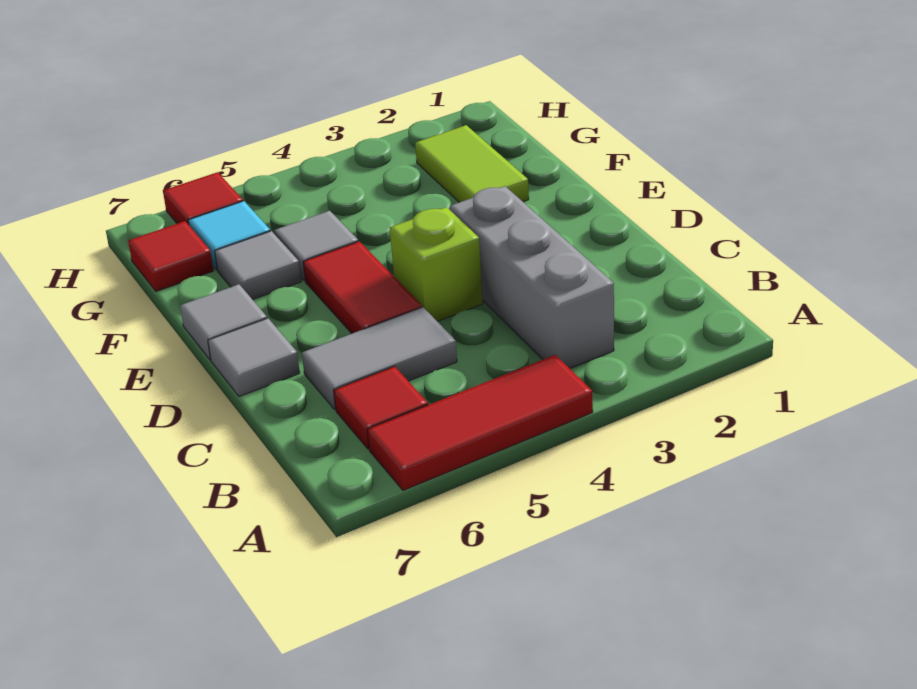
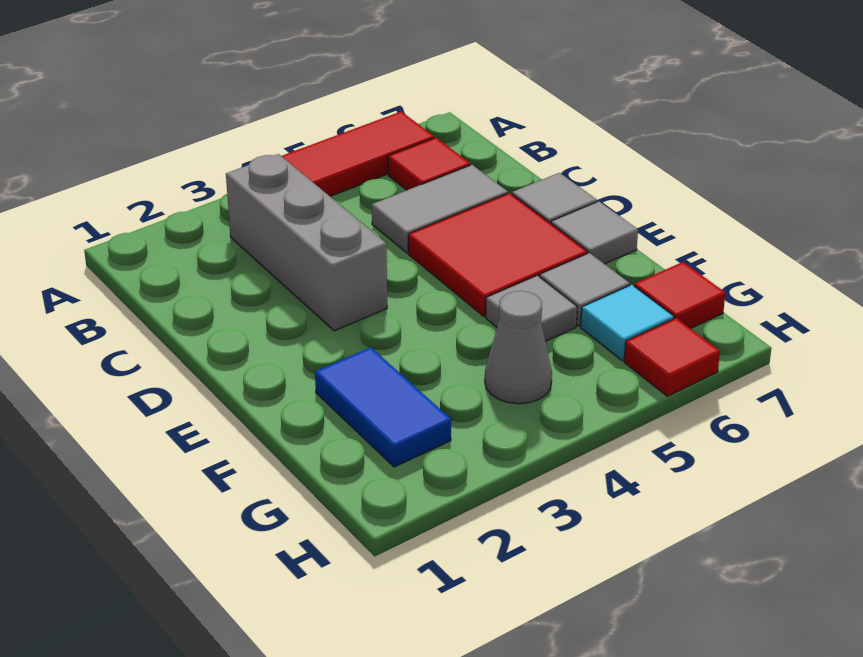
lime brick D4 level 1 -> none
red tile D5:E5 level 1 -> red tile D5:E6 level 1
lime tile F2:G2 level 1 -> blue tile F2:G2 level 1
none -> grey cone G4 level 1

